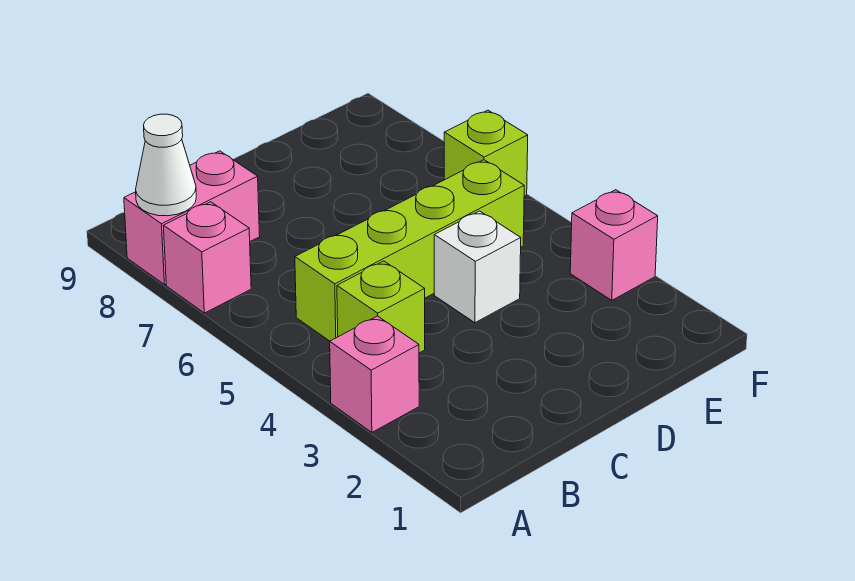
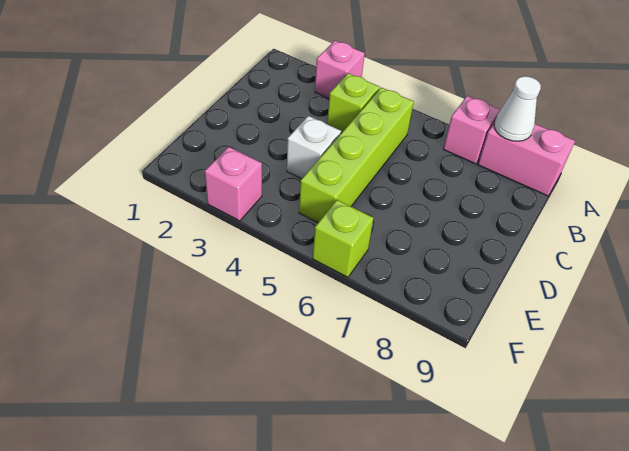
pink brick A8:B8 level 1 -> pink brick A8:A9 level 1

